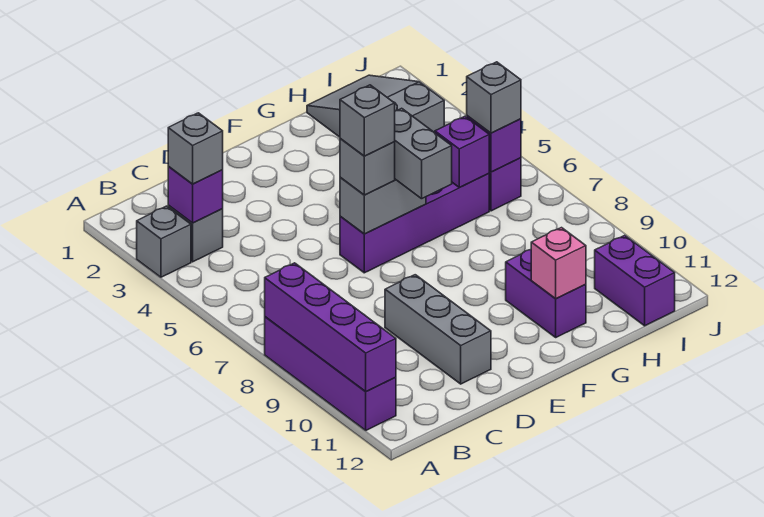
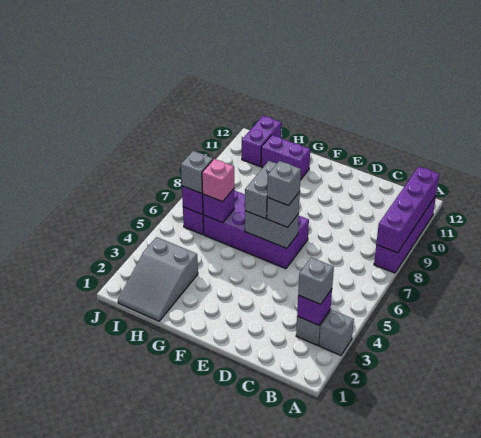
grey brick D9:D11 level 1 -> none
purple brick E6:H6 level 1 -> purple brick E6:H7 level 1
purple brick G10:G11 level 1 -> purple brick G11:H11 level 1
pink brick G11 level 2 -> pink brick H6 level 3

